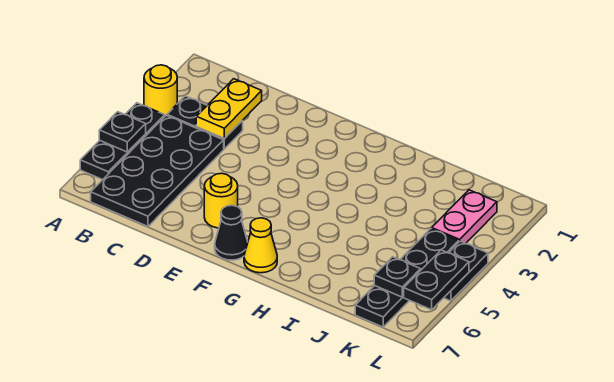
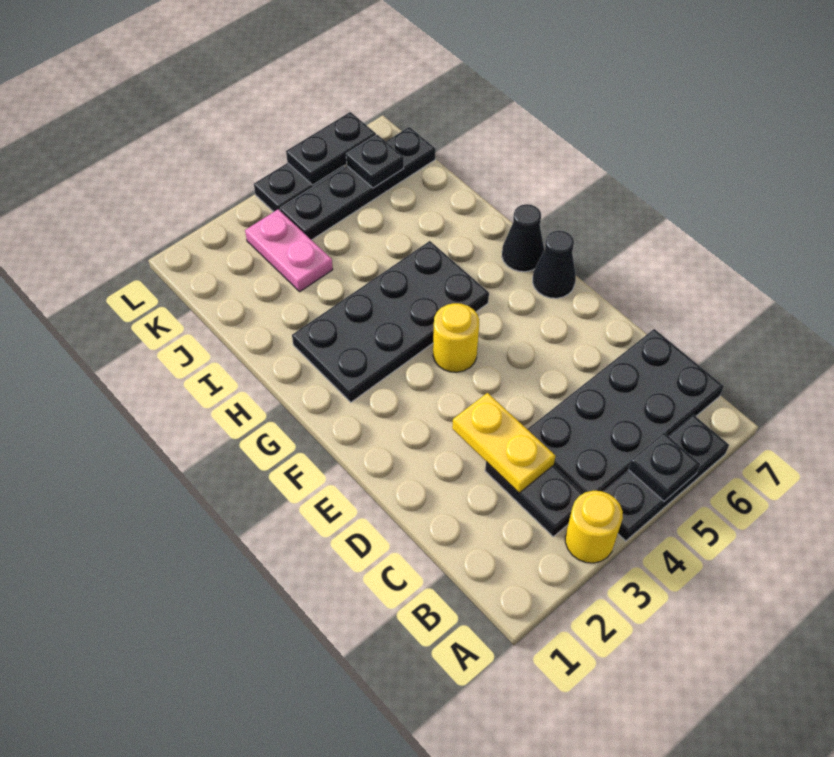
yellow plate C2:C3 level 2 -> yellow plate C3:D3 level 2
yellow round brick E6 level 1 -> yellow round brick F4 level 1
none -> black plate G2:H5 level 1
yellow cone G7 level 1 -> black cone G7 level 1
pink plate K2:K3 level 1 -> pink plate J3:K3 level 1

